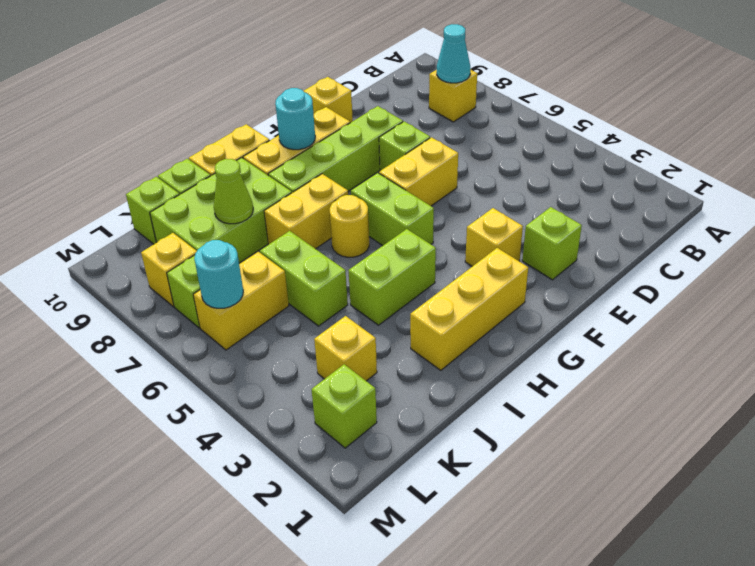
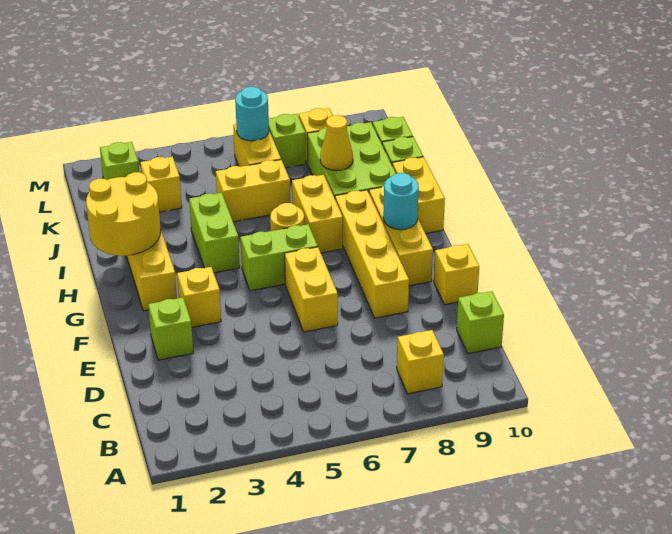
cyan cone B8 level 2 -> none
lime brick E7 level 1 -> lime brick C10 level 1
lime brick E8:H8 level 1 -> yellow brick E8:H8 level 1
none -> yellow round brick H1:I2 level 2
lime brick J5:J6 level 1 -> yellow brick J5:J6 level 1
lime cone J8 level 2 -> yellow cone J8 level 2

